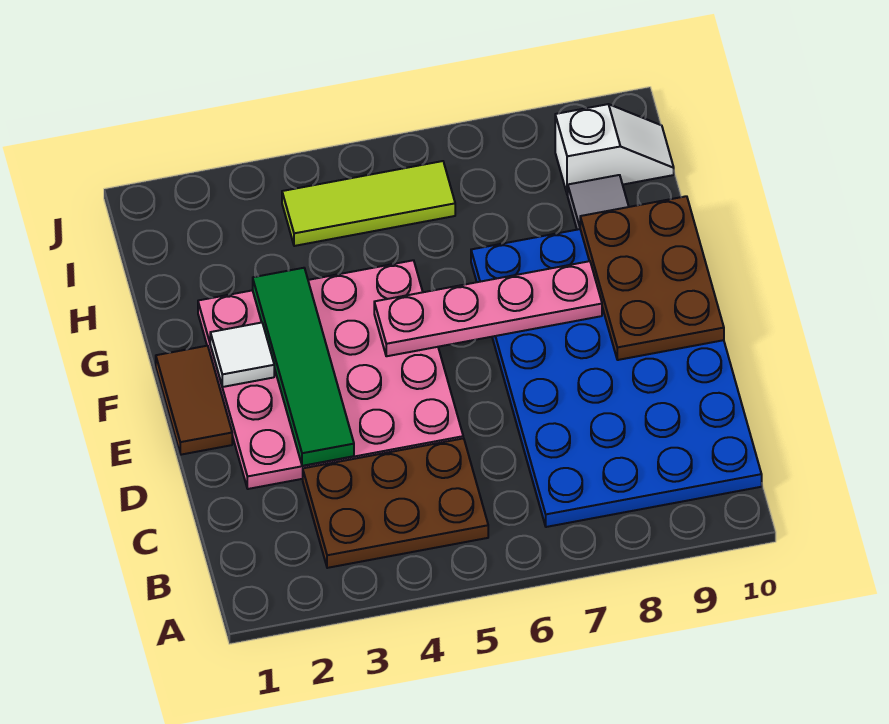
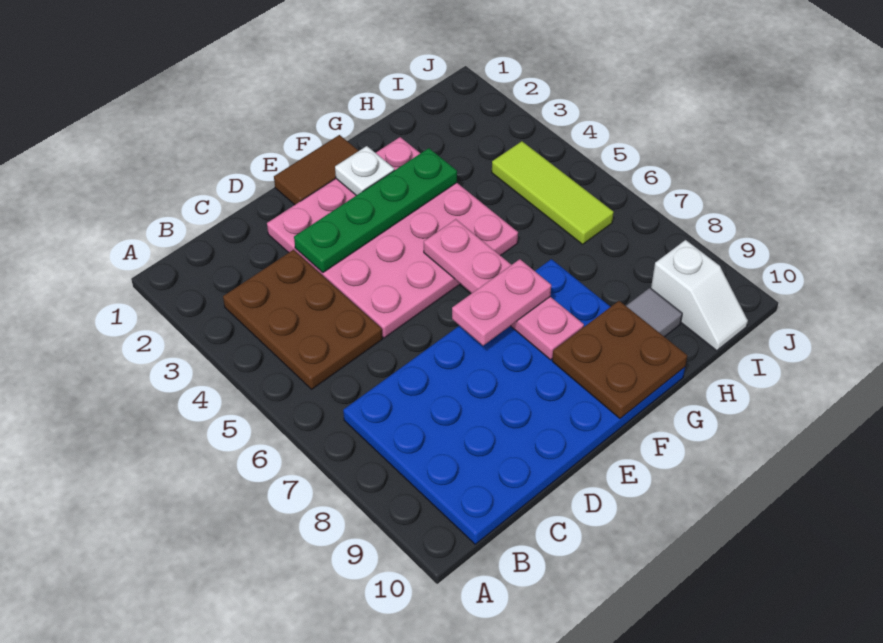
green tile D3:G3 level 2 -> green plate D3:G3 level 2
none -> pink plate E7:F7 level 3
brown plate E9:G10 level 2 -> brown plate F9:G10 level 2
white tile F2 level 2 -> white plate F2 level 2

